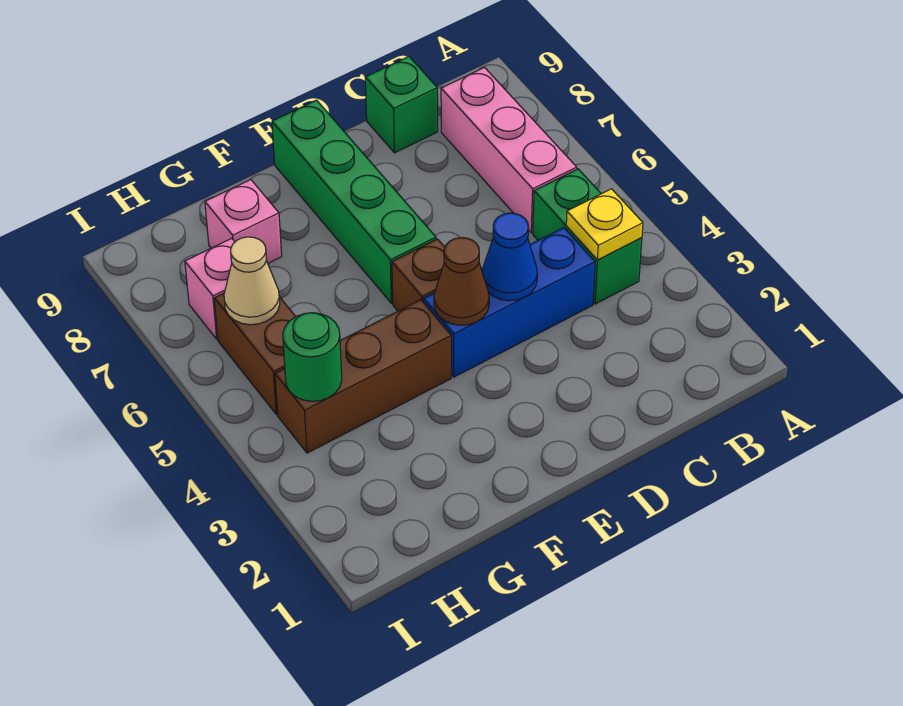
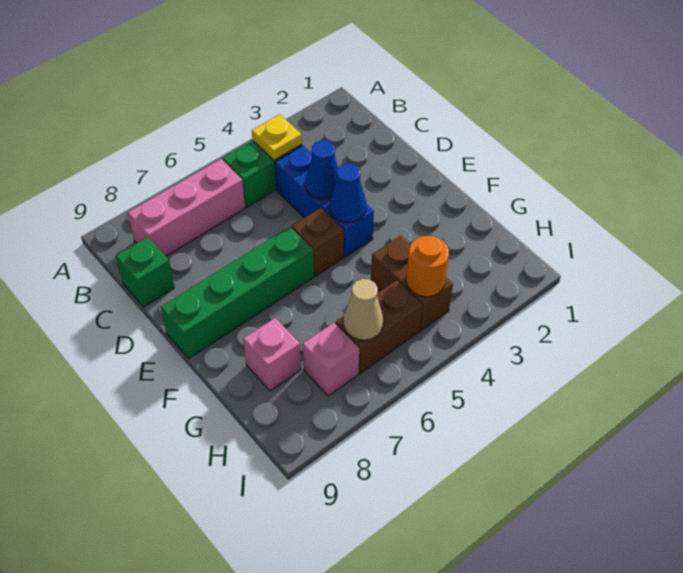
brown cone E4 level 2 -> blue cone E4 level 2
brown brick F4:H4 level 1 -> brown brick G4:H4 level 1
green round brick H4 level 2 -> orange round brick H4 level 2

